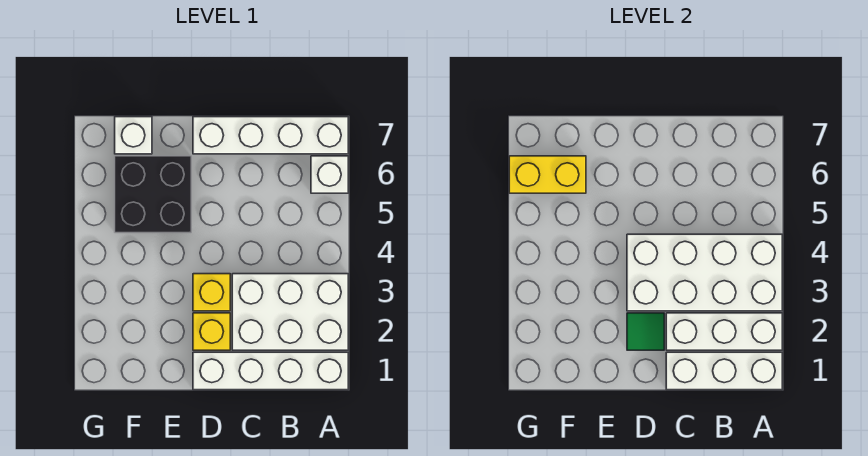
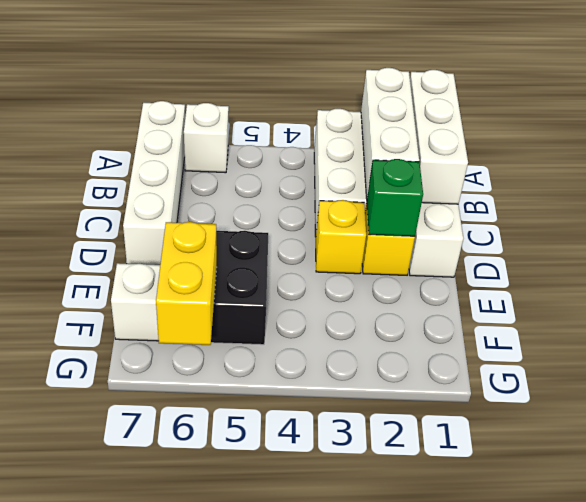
white brick A3:D4 level 2 -> none
green tile D2 level 2 -> green brick D2 level 2

